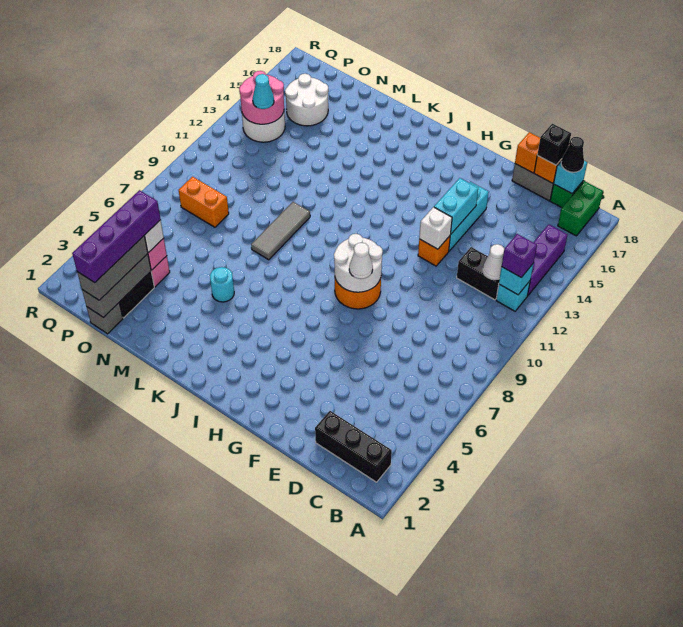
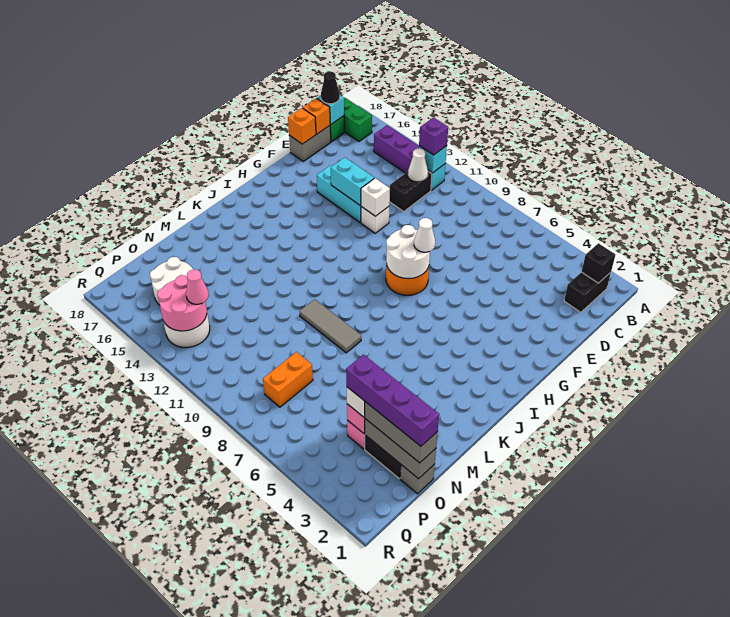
black brick B2:D2 level 1 -> black brick B2:C2 level 1
black brick D18 level 3 -> black brick B2 level 2
orange brick F12 level 1 -> white brick F12 level 1
cyan round brick L5 level 1 -> none
cyan cone P13 level 3 -> pink cone P13 level 3

